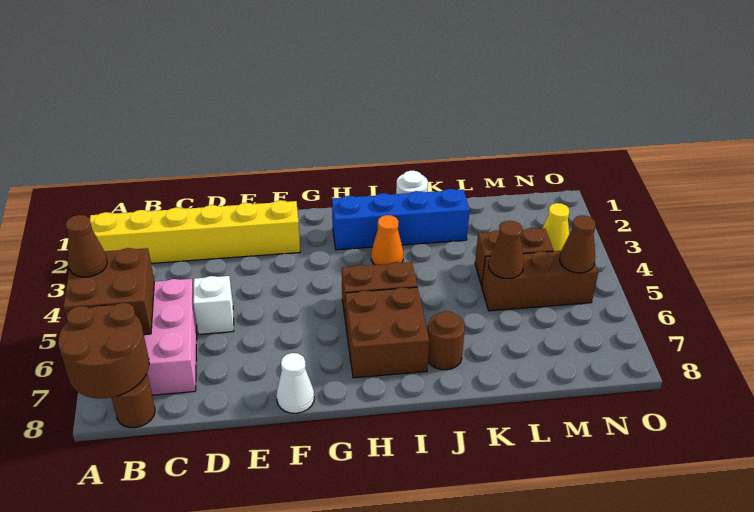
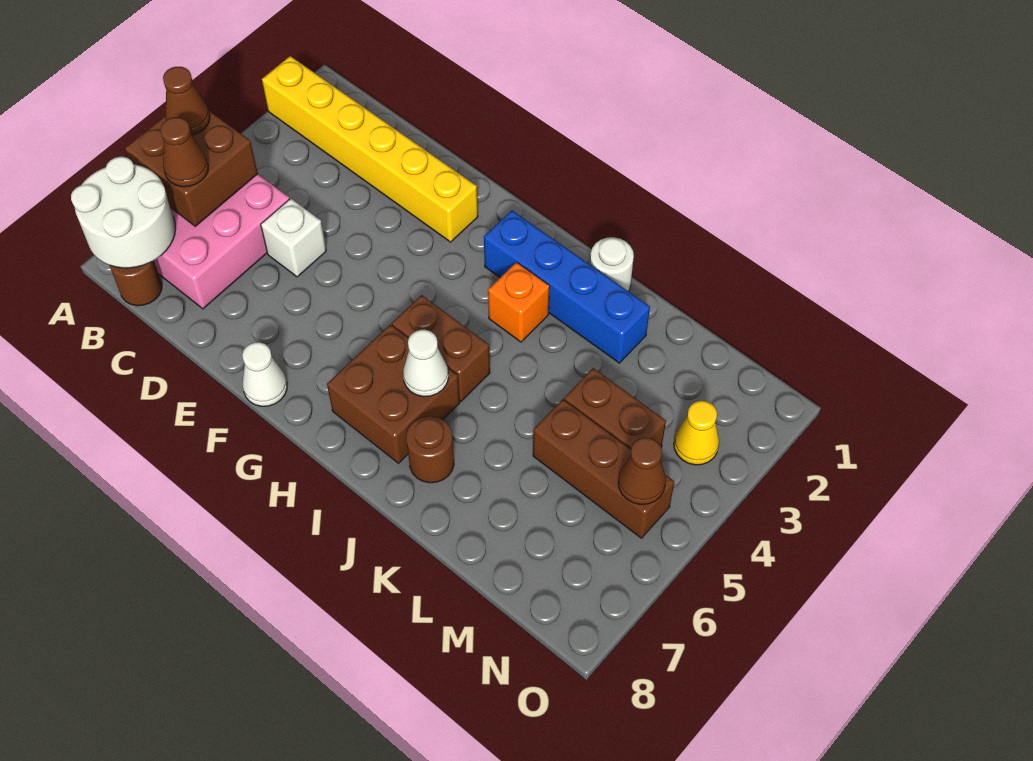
brown round brick A7:B8 level 2 -> white round brick A7:B8 level 2
orange cone I3 level 1 -> orange brick I3 level 1
none -> white cone I6 level 2
brown cone L5 level 2 -> brown cone B6 level 3

